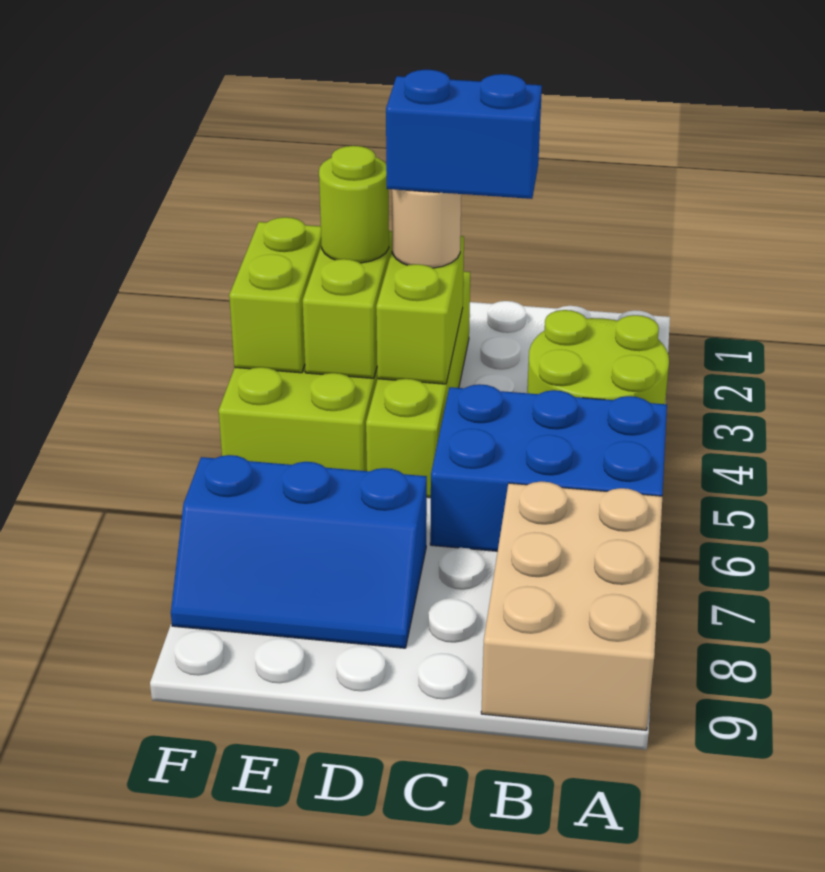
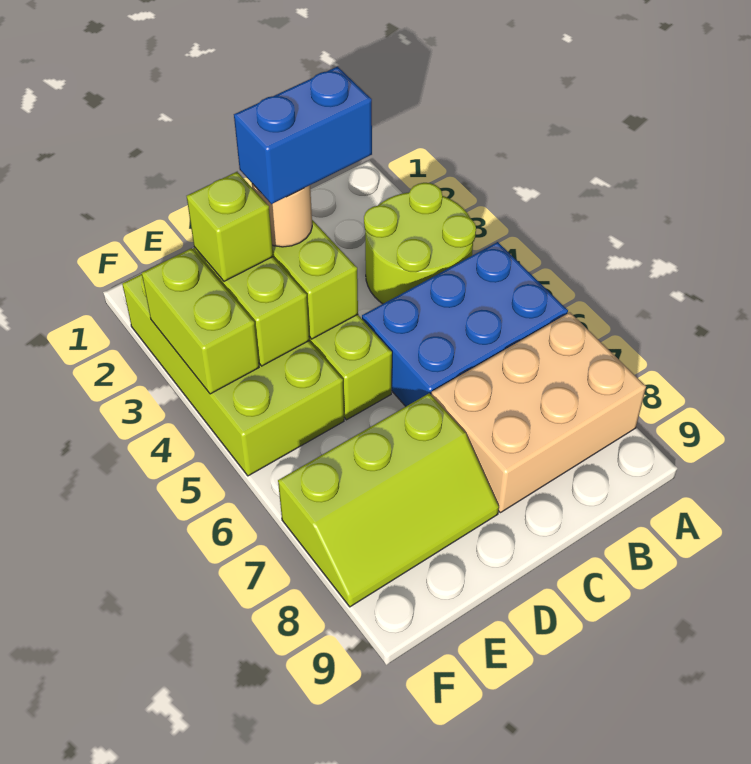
tan brick A7:B9 level 1 -> tan brick A7:C8 level 1
blue slope D7:F8 level 1 top 7 -> lime slope D7:F8 level 1 top 7
lime round brick E3 level 3 -> lime brick E3 level 3

